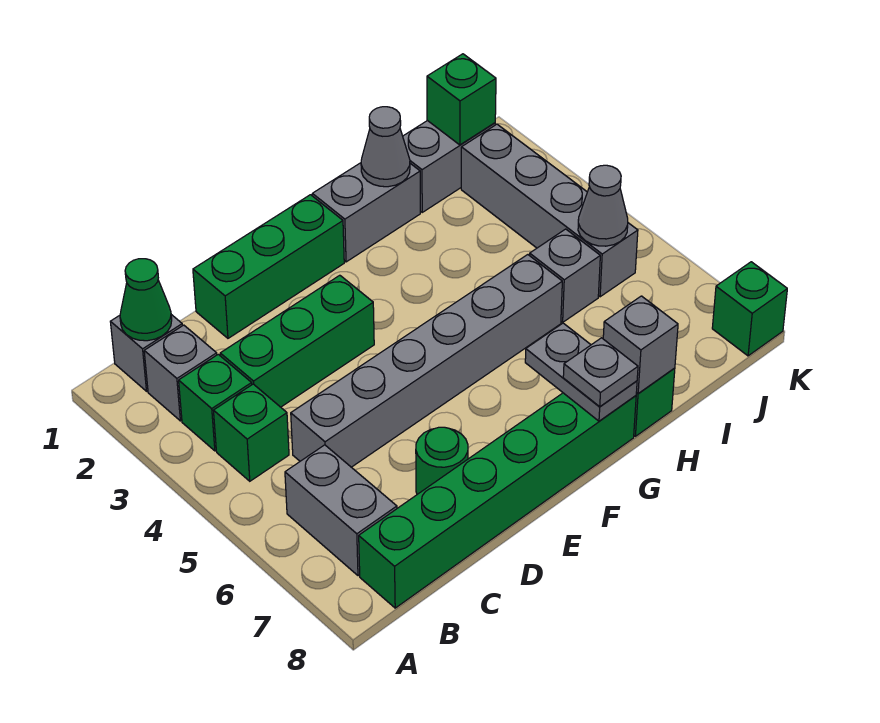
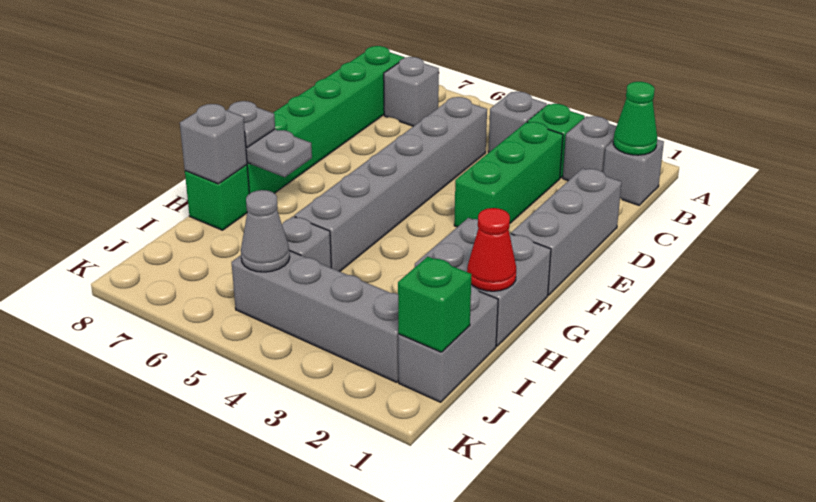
green brick B4 level 1 -> grey brick B4 level 1
grey brick B6:B7 level 1 -> grey brick B7 level 1
green brick D1:F1 level 1 -> grey brick D1:F1 level 1
green round brick D7 level 1 -> none
grey brick G1:H1 level 1 -> grey brick G1:H2 level 1
grey cone H1 level 2 -> red cone H1 level 2
green brick K8 level 1 -> none

